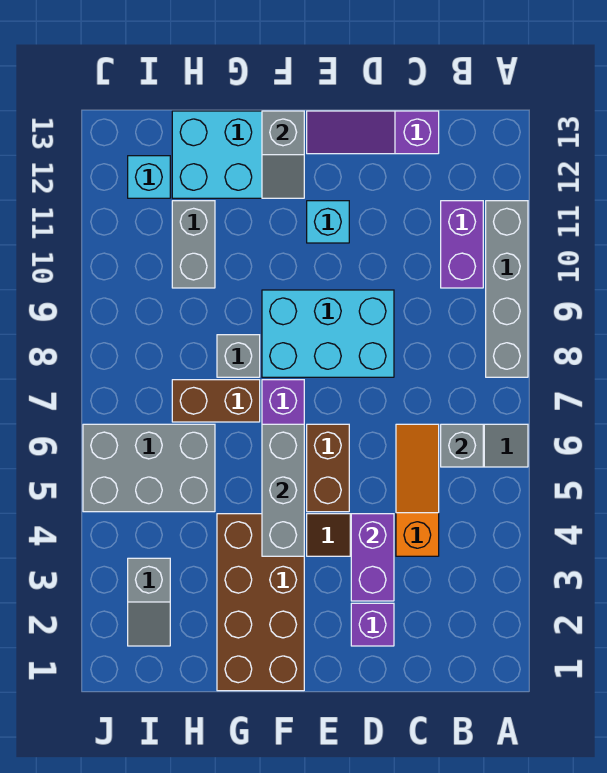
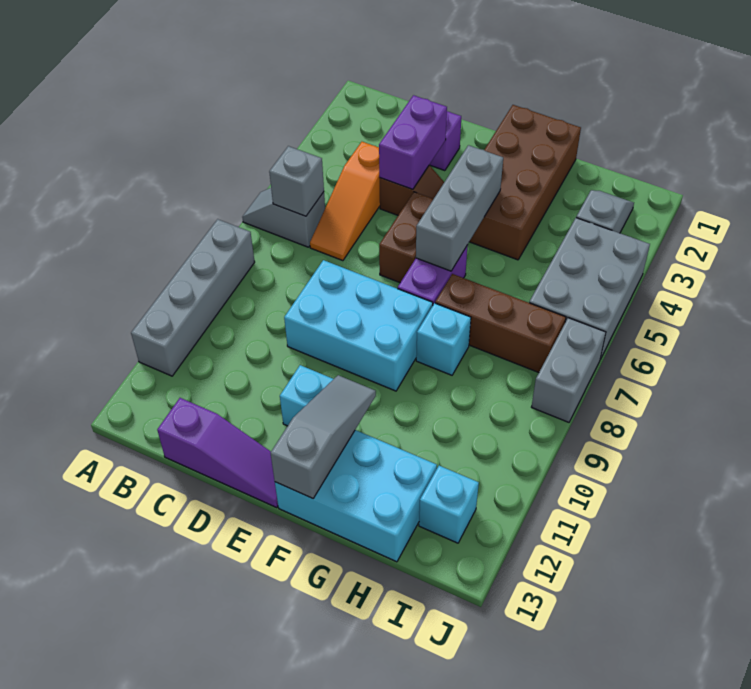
purple brick B10:B11 level 1 -> none
grey slope F12:F13 level 2 top 13 -> grey slope F11:F13 level 2 top 13
brown brick G7:H7 level 1 -> brown brick G7:I7 level 1
grey brick G8 level 1 -> cyan brick G8 level 1
grey brick H5:J6 level 1 -> grey brick I4:J6 level 1
grey brick H10:H11 level 1 -> grey brick J7:J8 level 1

